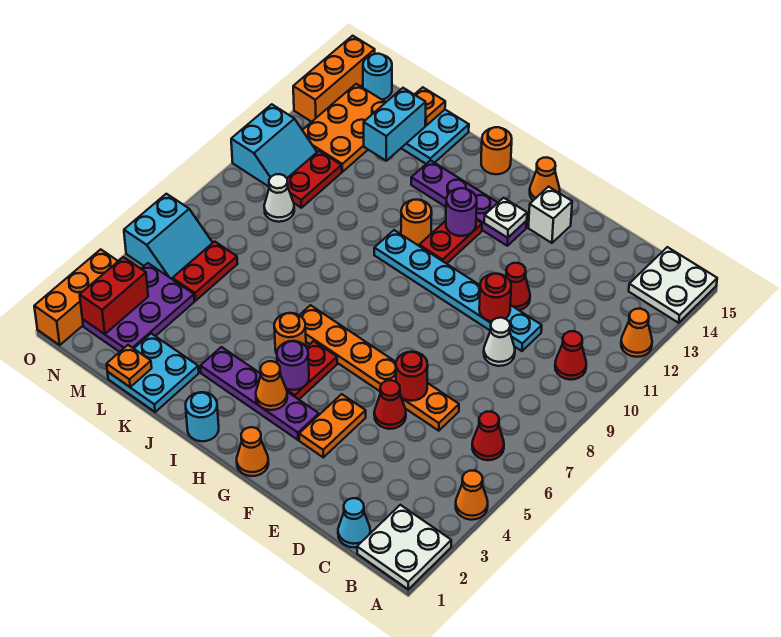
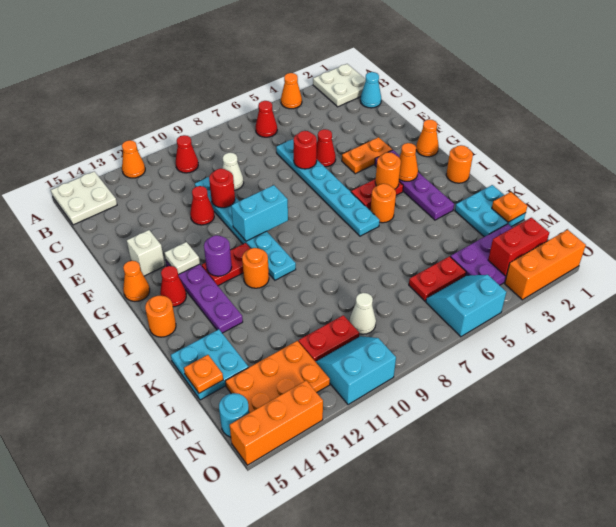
orange plate D6:I6 level 1 -> cyan plate D6:I6 level 1
purple round brick H4 level 2 -> orange round brick H4 level 2
none -> red cone H14 level 1
cyan round brick I1 level 1 -> orange round brick I1 level 1
cyan brick L13:L14 level 2 -> cyan brick G9:G10 level 2

